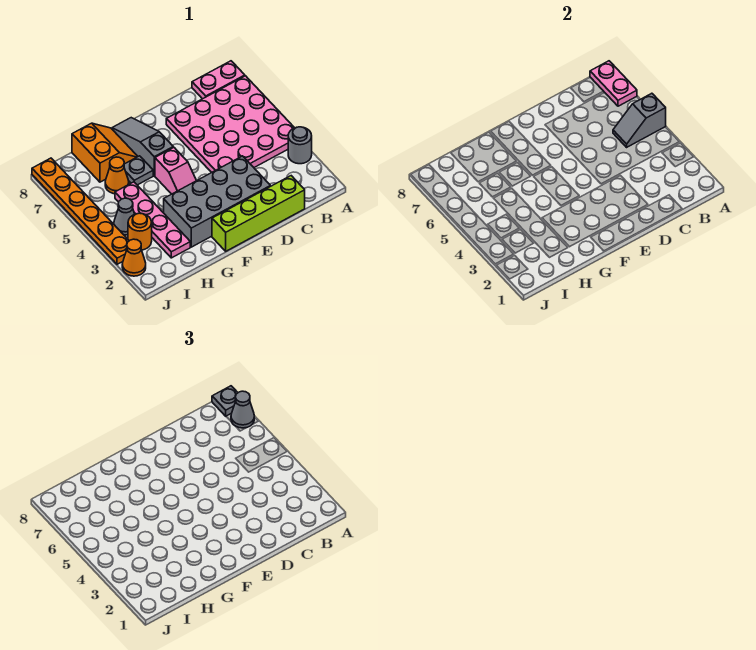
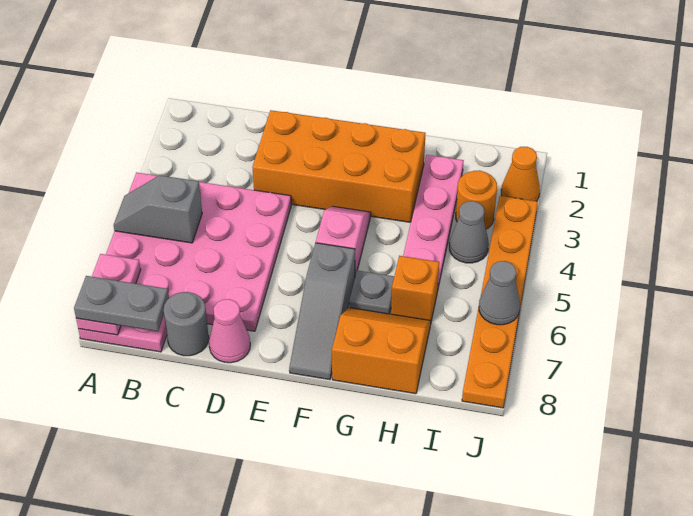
grey round brick A3 level 1 -> grey round brick C8 level 1
grey slope A5:B5 level 2 top A -> grey slope A5:B5 level 2 top B
grey cone A7 level 3 -> grey cone J6 level 2
grey plate A8 level 3 -> grey plate A8:B8 level 3
lime brick C1:F1 level 1 -> none
grey brick D2:G3 level 1 -> orange brick D2:G3 level 1
none -> pink cone D8 level 1
orange slope G7:H8 level 1 top H -> orange slope G7:H8 level 1 top 8
orange cone H6 level 1 -> orange brick H6 level 1

